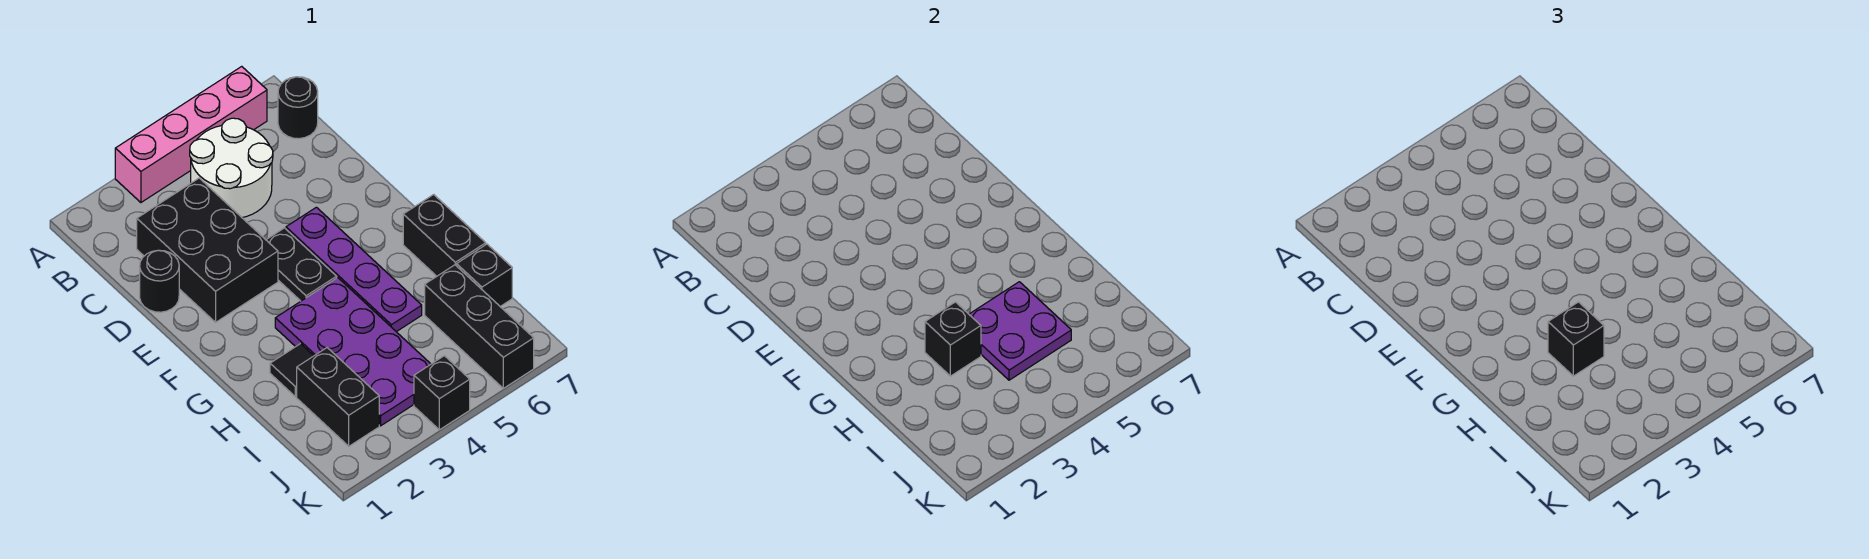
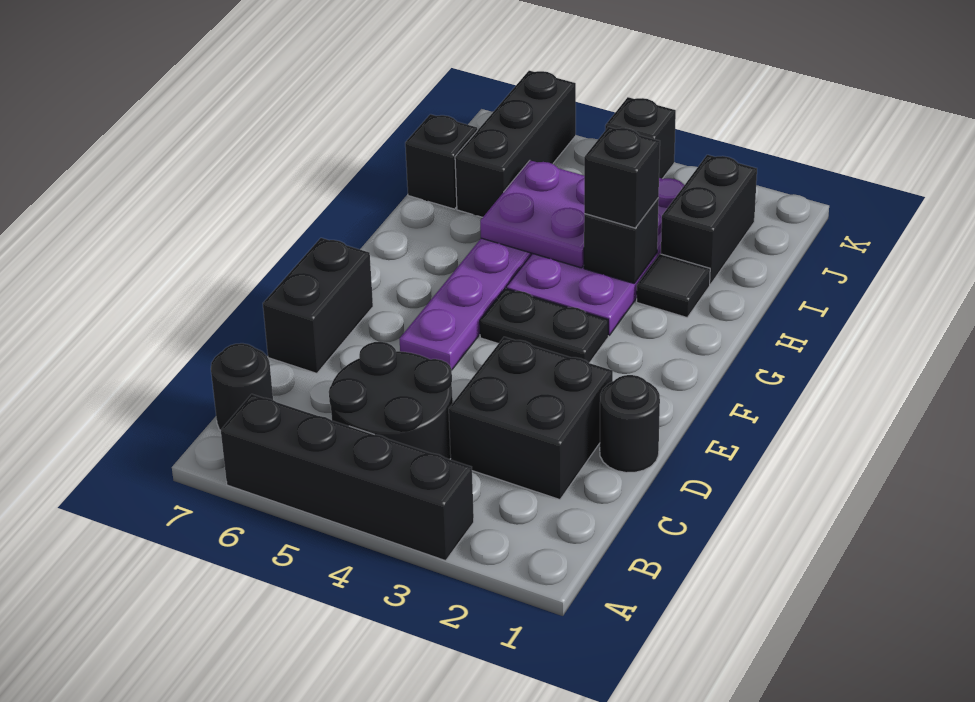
pink brick A3:A6 level 1 -> black brick A3:A6 level 1
white round brick B4:C5 level 1 -> black round brick B4:C5 level 1
black brick C2:E3 level 1 -> black brick C2:D3 level 1
black plate E4:F4 level 1 -> black plate F3:F4 level 1
black brick G7:H7 level 1 -> black brick D7:E7 level 1

